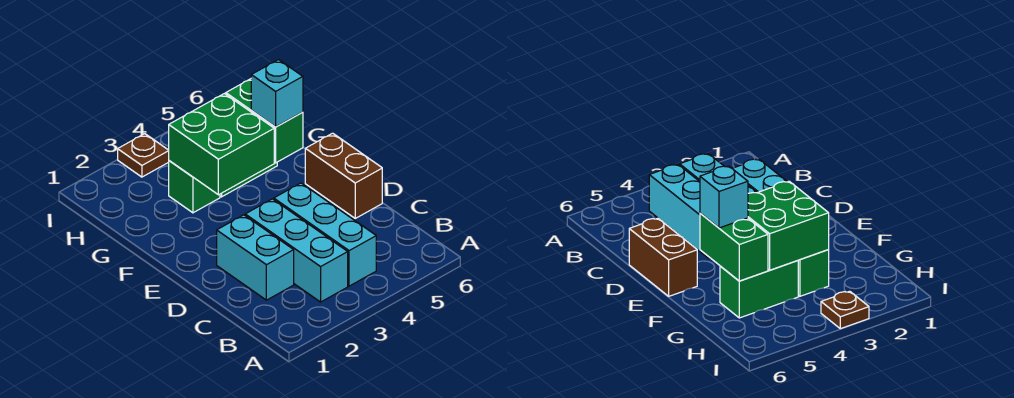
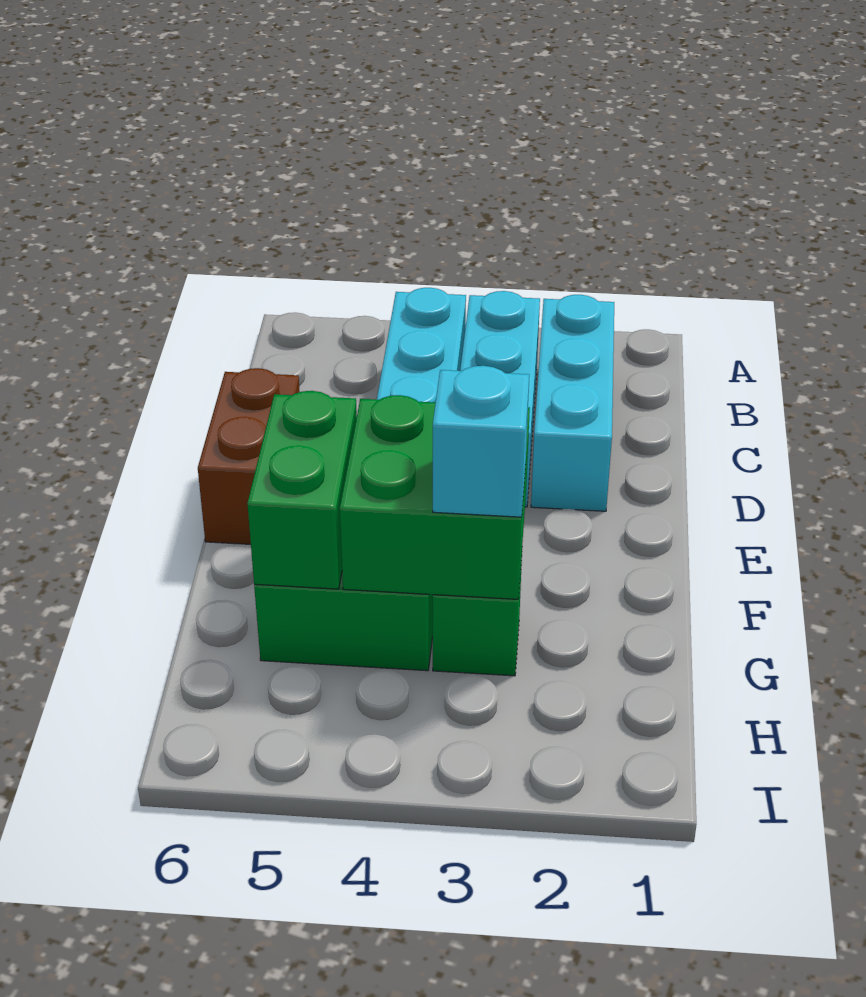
cyan brick C2:D2 level 1 -> cyan brick B2:D2 level 1
cyan brick F5 level 3 -> cyan brick G3 level 3
brown plate I3 level 1 -> none

